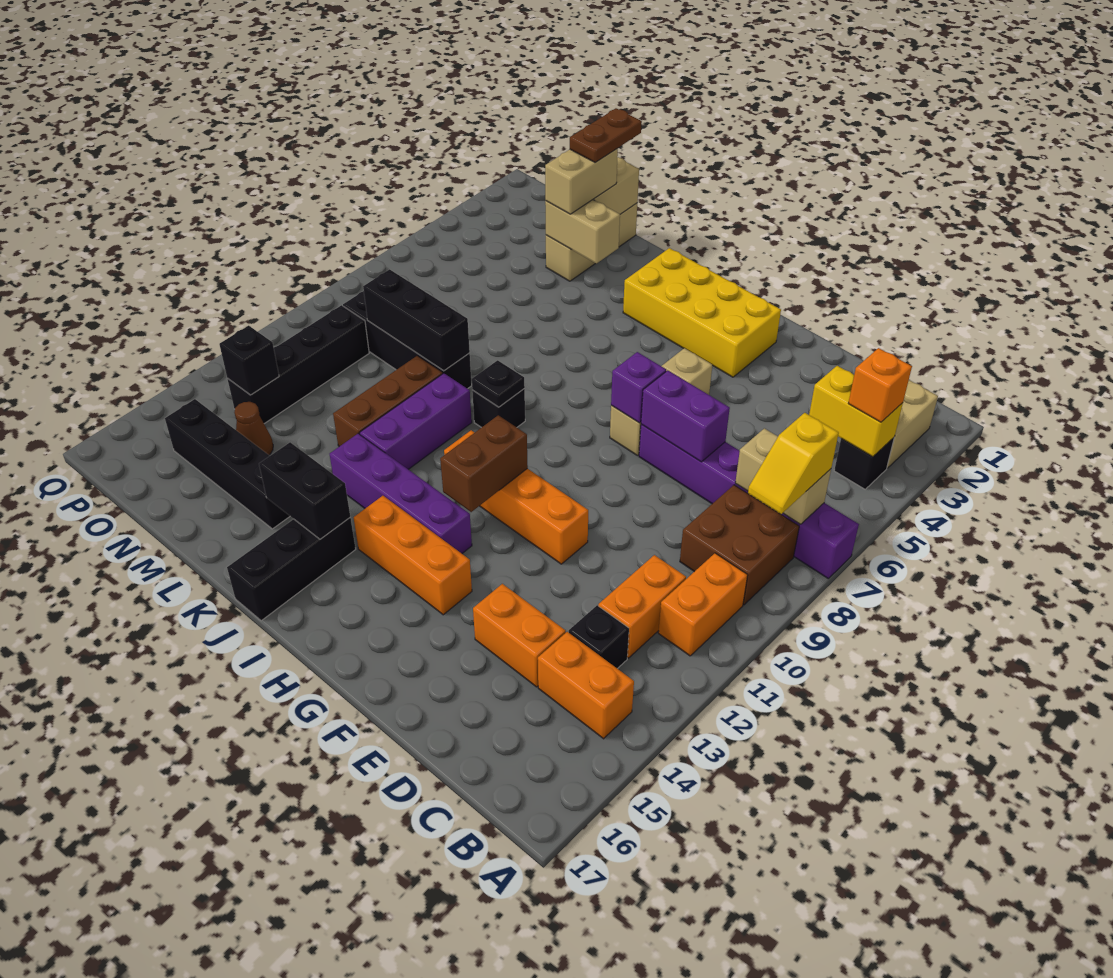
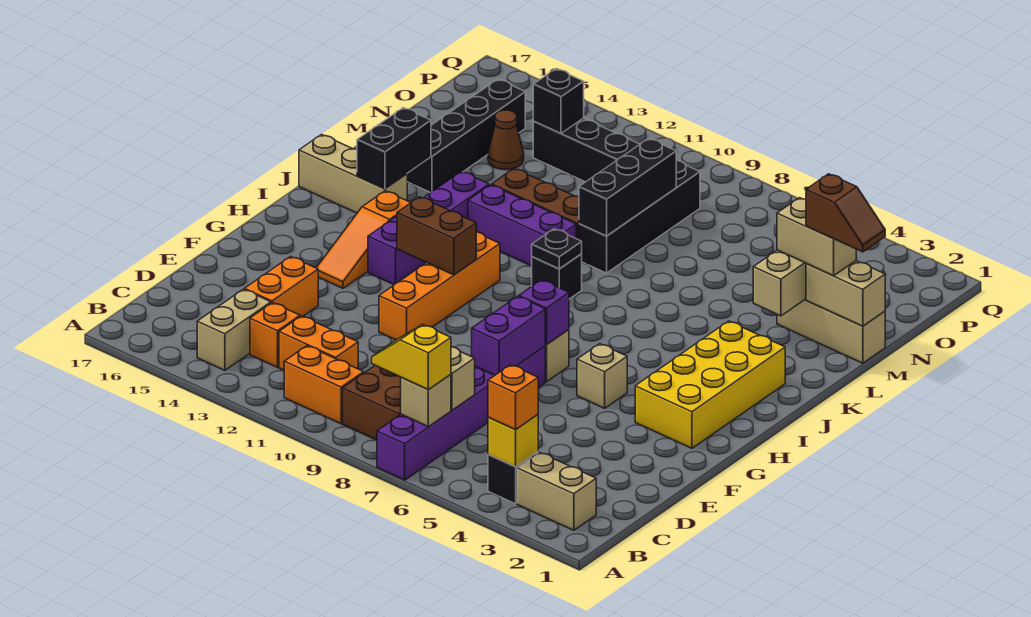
yellow brick B4:C4 level 2 -> yellow brick B4 level 2
orange brick B14:C14 level 1 -> tan brick B14:C14 level 1
black brick C13 level 1 -> orange brick C13 level 1
orange brick G14:I14 level 1 -> orange slope G14:I14 level 1 top I
black brick J15:J17 level 1 -> tan brick J15:J17 level 1
brown plate M1:M2 level 4 -> brown slope M1:M2 level 4 top 2

